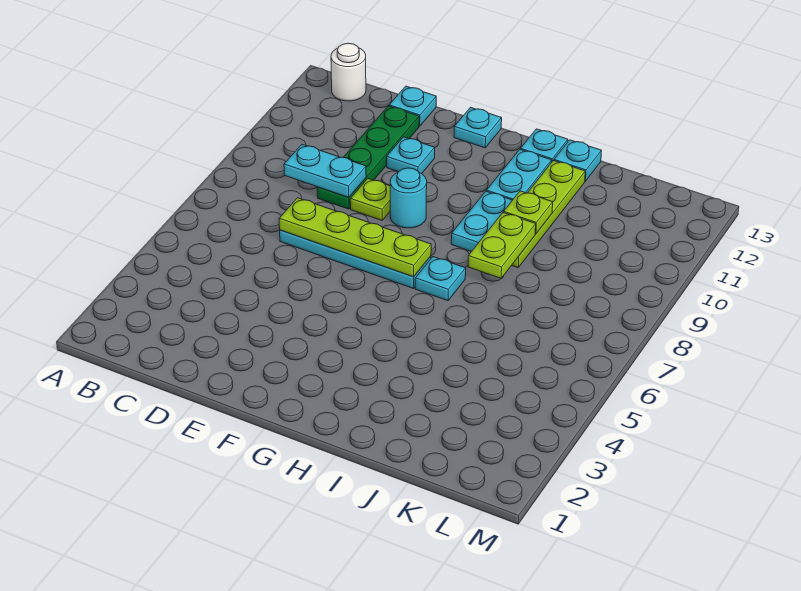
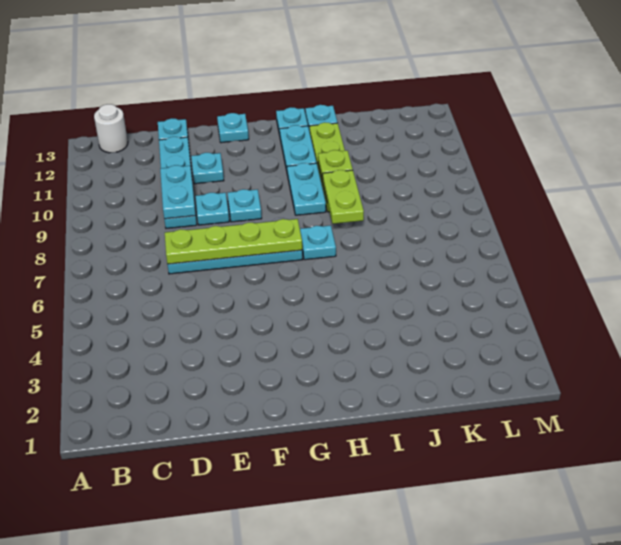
cyan plate C9:D9 level 2 -> cyan plate D9:D10 level 2
green plate D9:D12 level 1 -> cyan plate D9:D12 level 1
lime plate E9 level 1 -> cyan plate E9 level 1
cyan round brick F9 level 1 -> cyan plate F9 level 1

